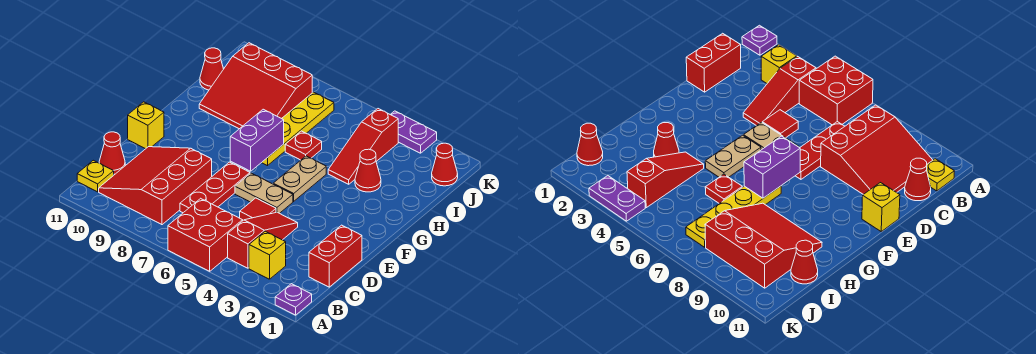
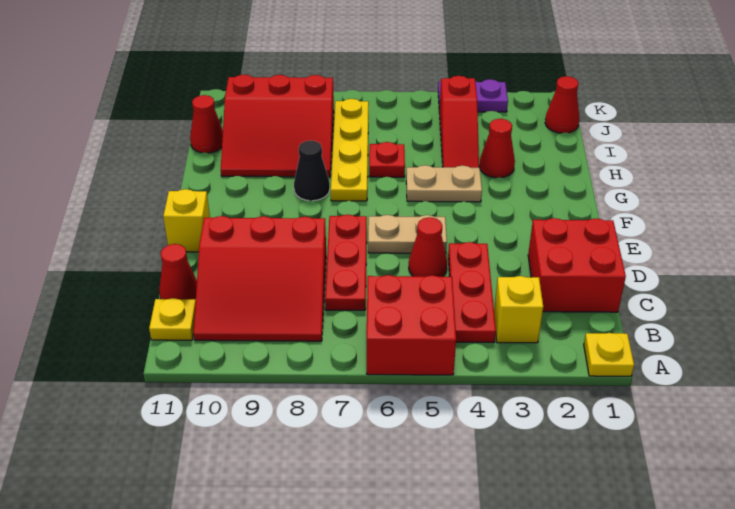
purple plate A1 level 1 -> yellow plate A1 level 1
red slope B4:D4 level 1 top B -> red plate B4:D4 level 1
red slope B8:D10 level 1 top 8 -> red slope B8:D10 level 1 top D
red brick C1:D1 level 1 -> red brick C1:D2 level 1
red tile D5 level 1 -> red cone D5 level 1
tan plate F5:G5 level 1 -> tan plate G4:G5 level 1
purple brick F7:G7 level 2 -> none
none -> black cone G8 level 1

